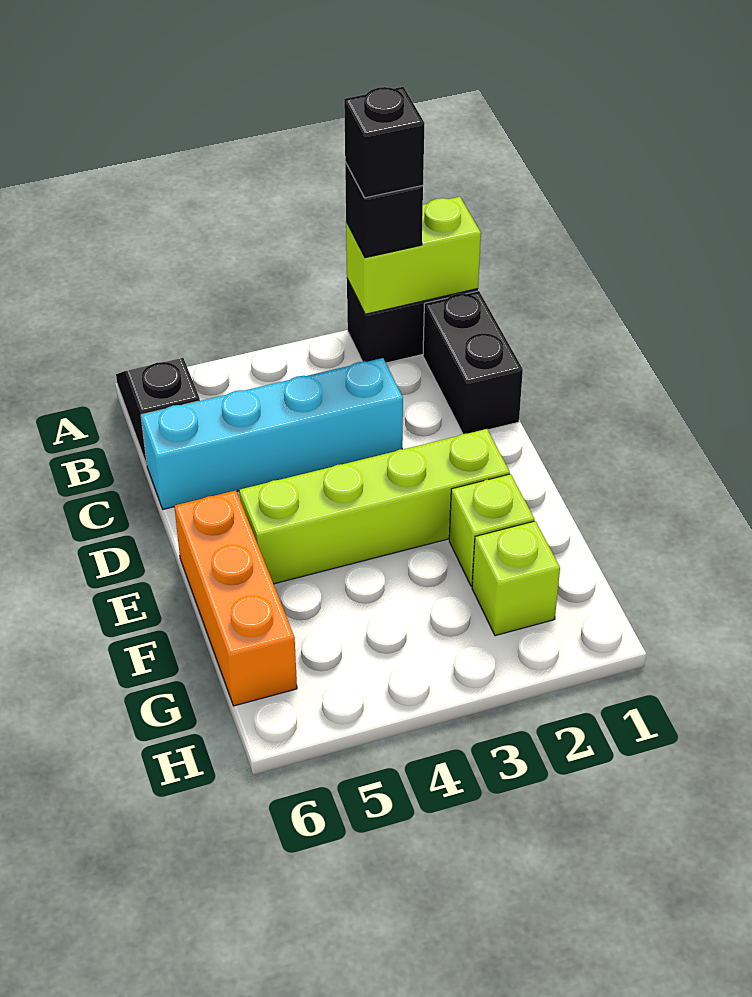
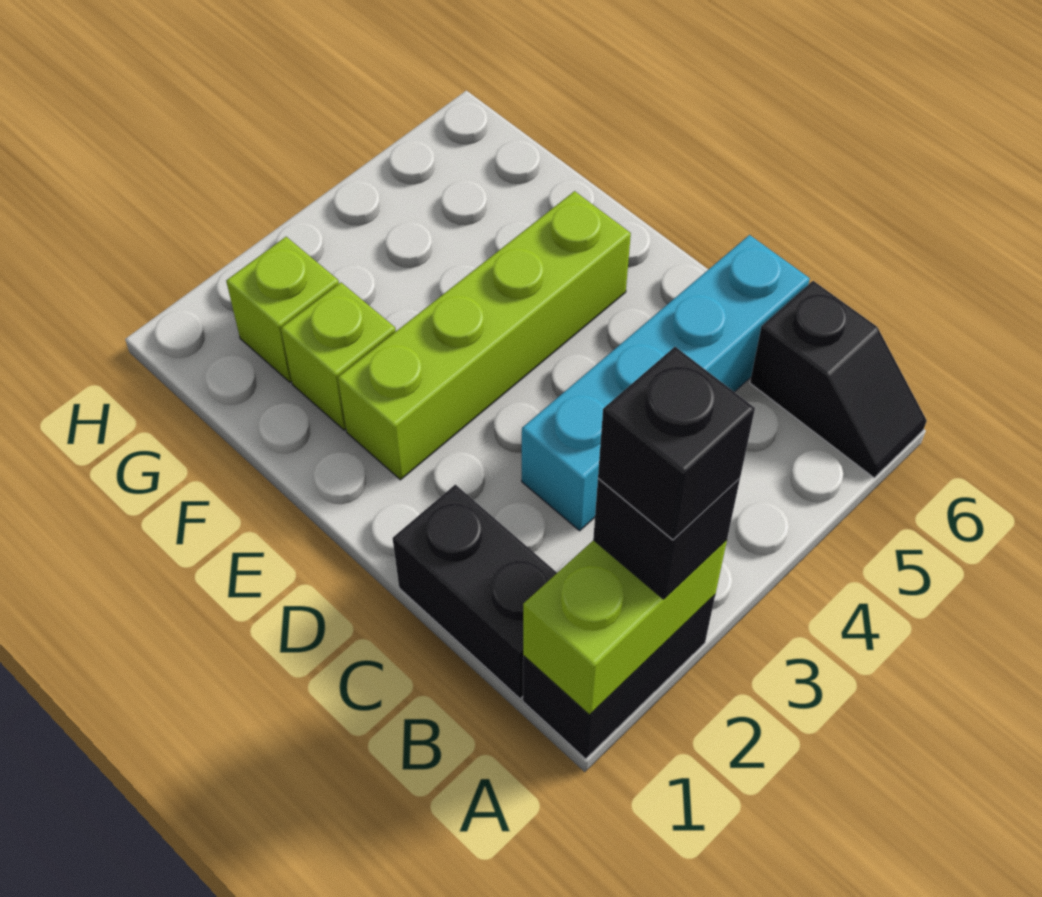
orange brick E6:G6 level 1 -> none

